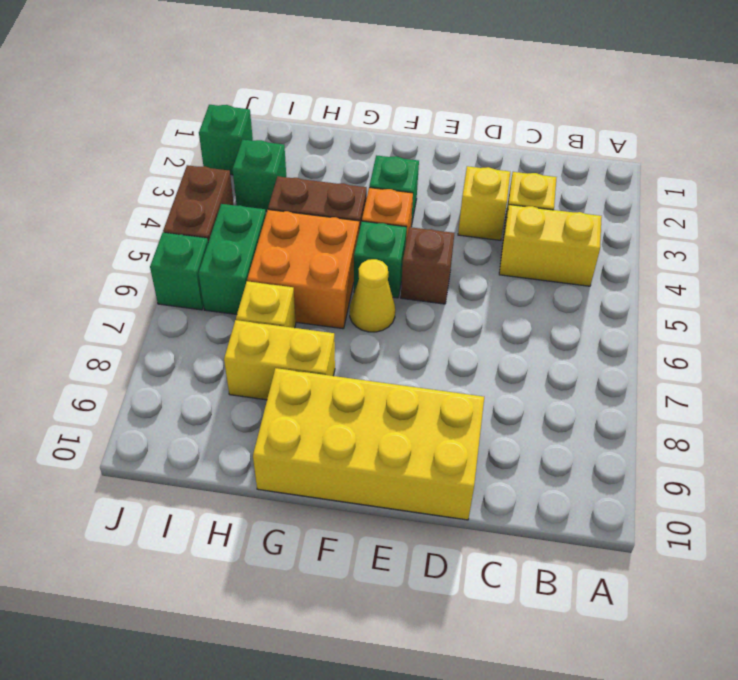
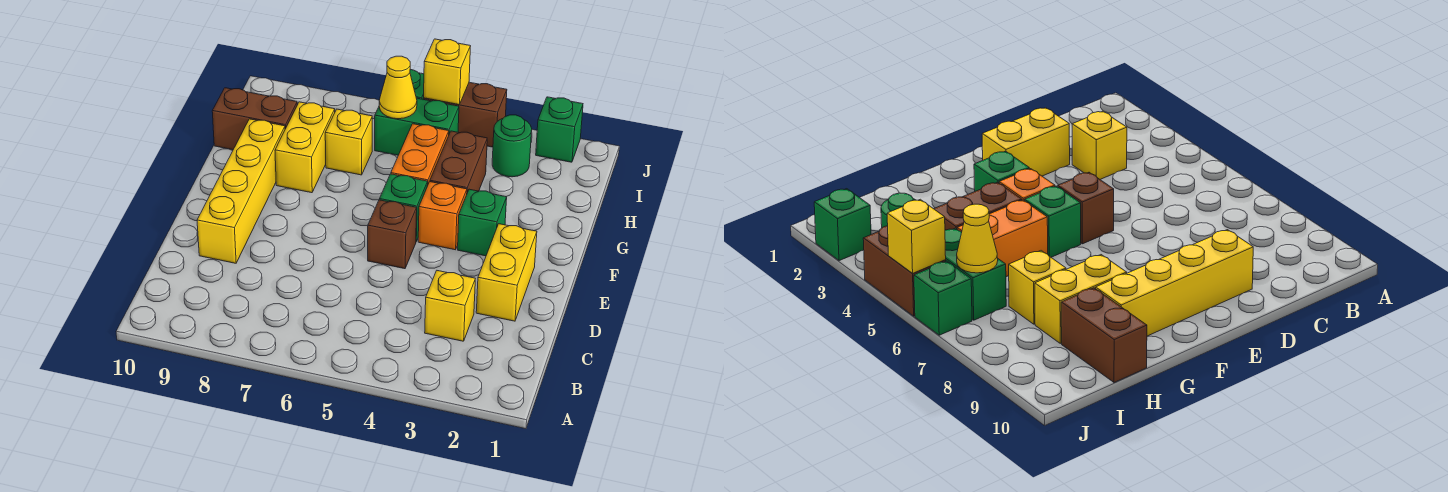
yellow brick B4:C4 level 1 -> yellow brick D2:E2 level 1
yellow brick D3 level 1 -> yellow brick J5 level 2
yellow brick D9:G10 level 1 -> yellow brick D9:G9 level 1
yellow cone F6 level 1 -> yellow cone I6 level 2
orange brick G5:H6 level 1 -> orange brick G5:H5 level 1
none -> brown brick H9:H10 level 1
green brick I3 level 1 -> green round brick I3 level 1

